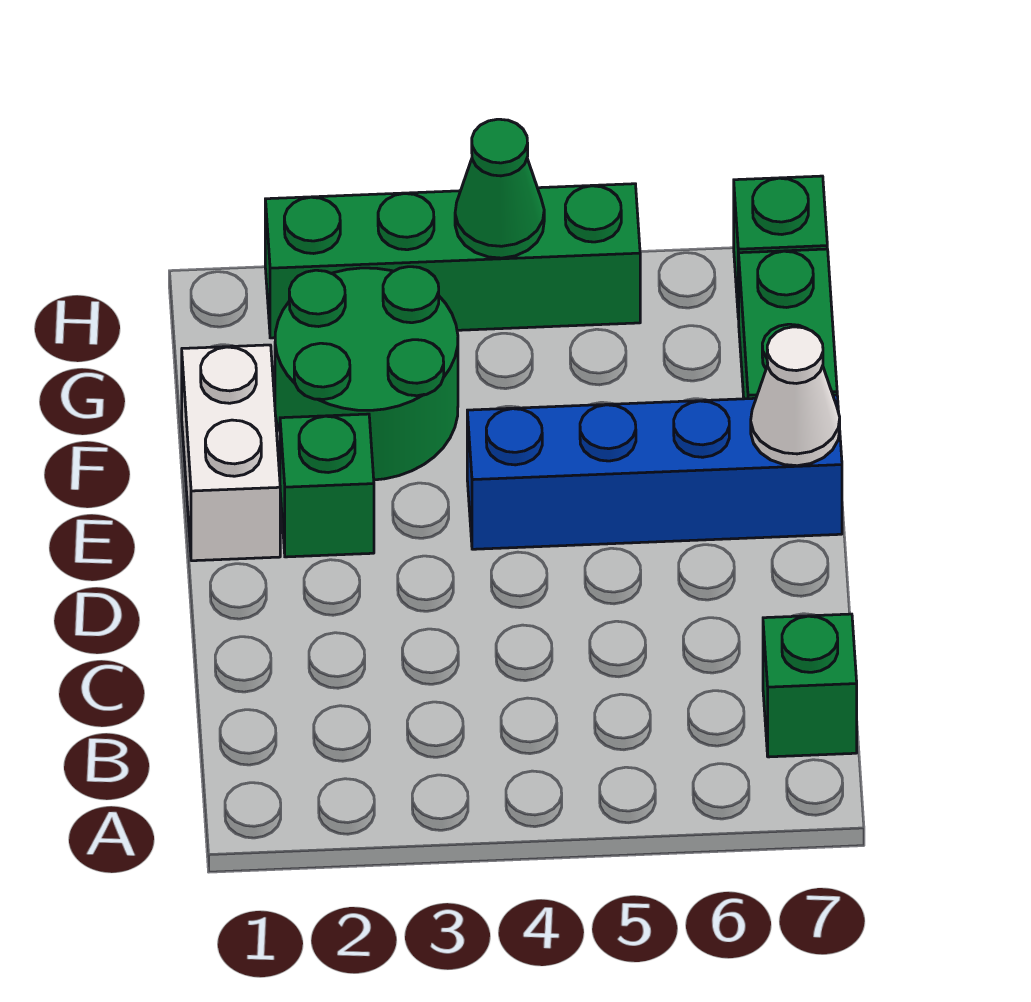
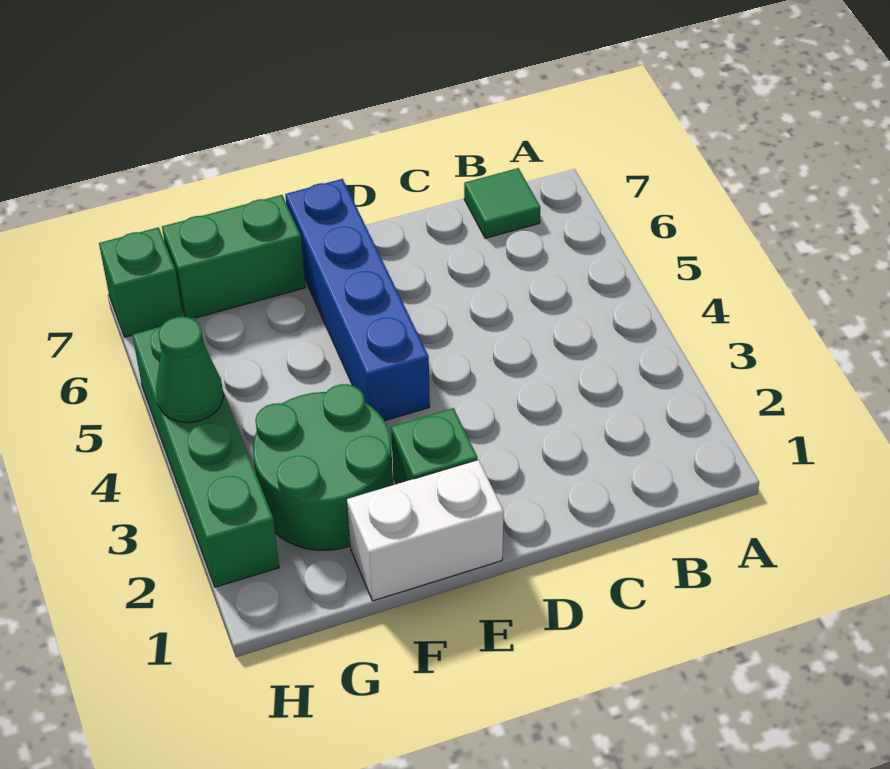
green brick B7 level 1 -> green tile B7 level 1
white cone E7 level 2 -> none

